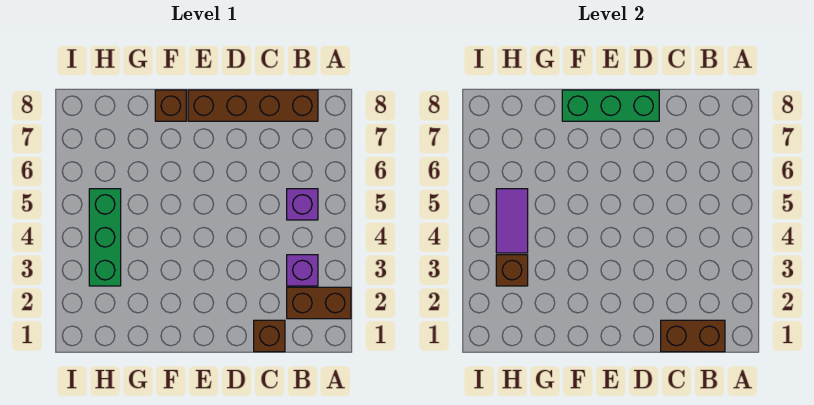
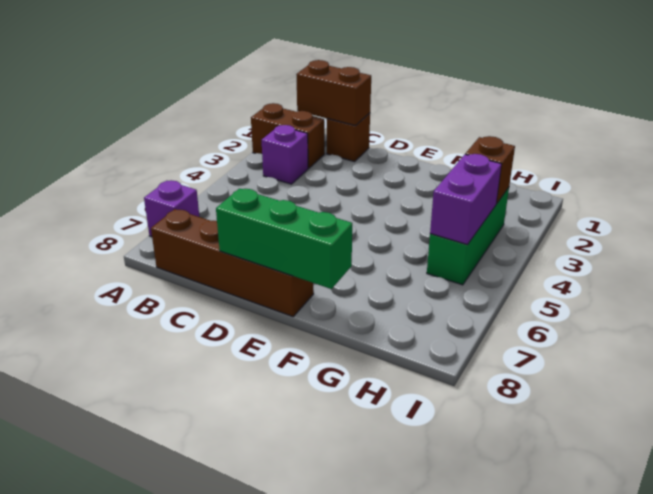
purple brick B5 level 1 -> purple brick A7 level 1
brown brick F8 level 1 -> none
purple tile H4:H5 level 2 -> purple brick H4:H5 level 2

